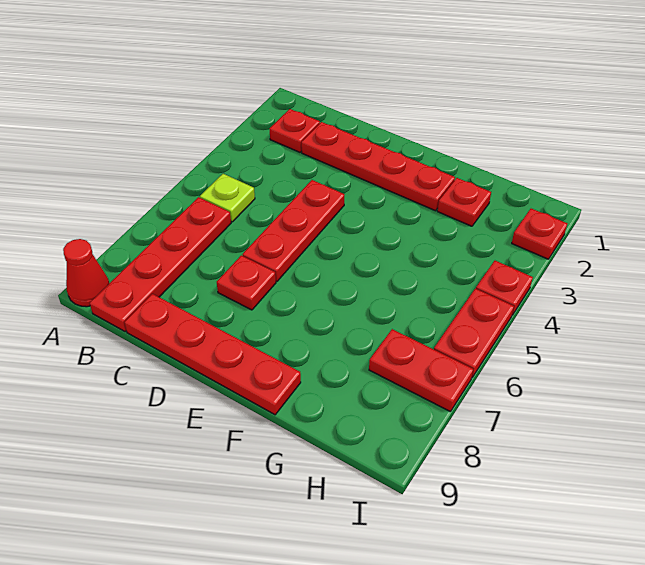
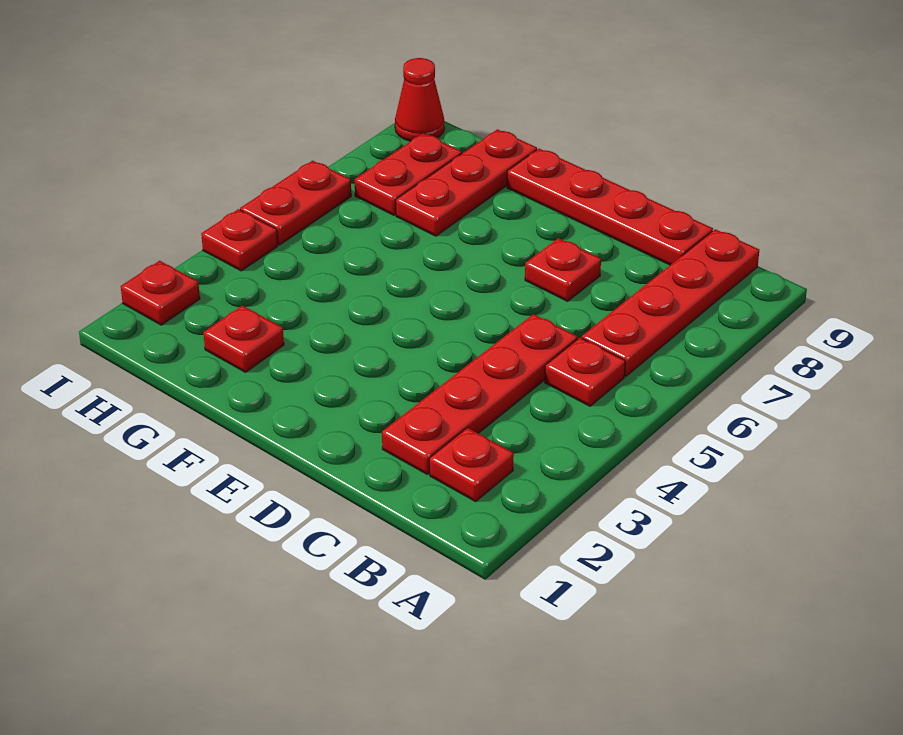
red cone A9 level 1 -> red cone I9 level 1
lime plate B5 level 1 -> red plate B5 level 1
red plate C2:F2 level 1 -> red plate C2:C5 level 1
red plate D4:D6 level 1 -> red plate G7:G9 level 1
red plate H7:I7 level 1 -> red plate H7:H8 level 1

